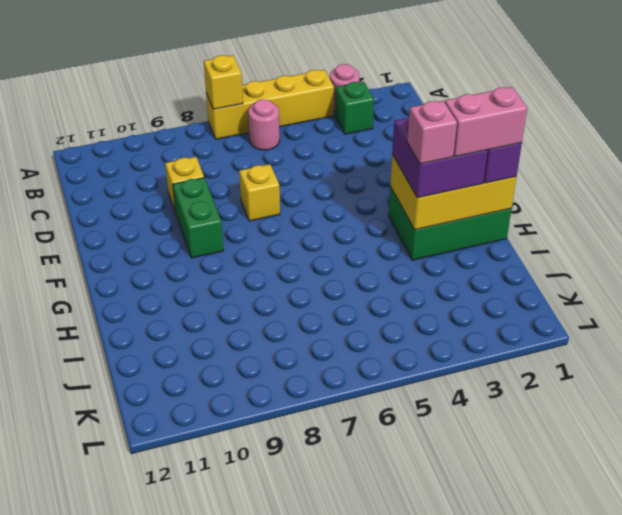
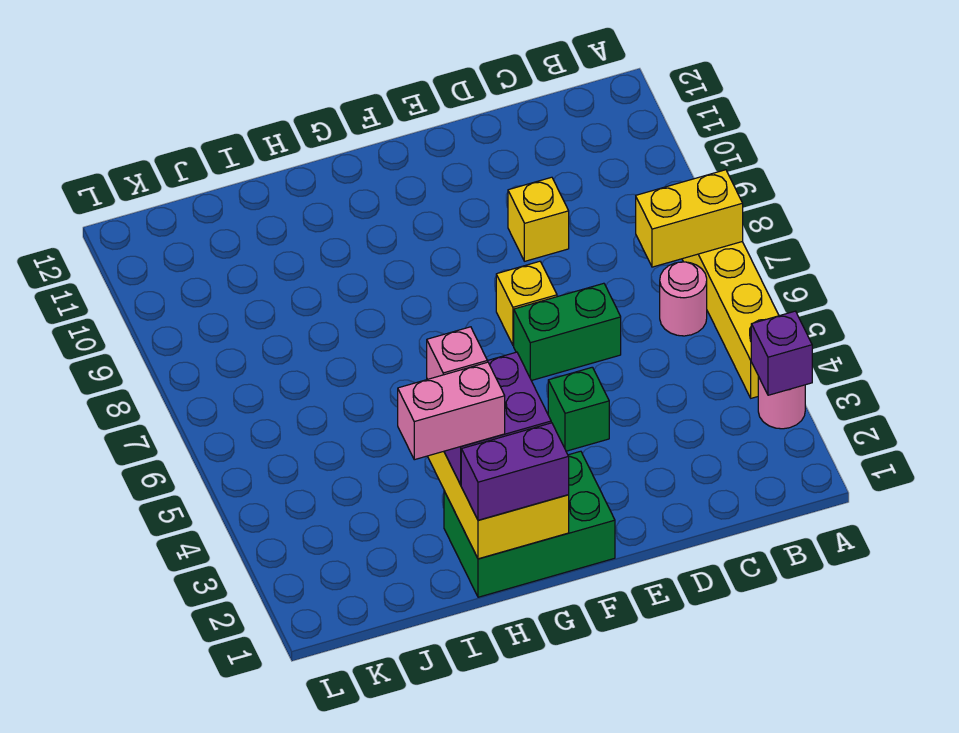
none -> purple brick A3 level 2
yellow brick A7 level 2 -> yellow brick A7:B7 level 2
green brick B3 level 1 -> green brick E4 level 1
green brick E9:F9 level 1 -> green brick D6:E6 level 1
green brick G1:H3 level 1 -> green brick F1:H2 level 1
pink brick H1:H2 level 4 -> pink brick H2:I2 level 4

